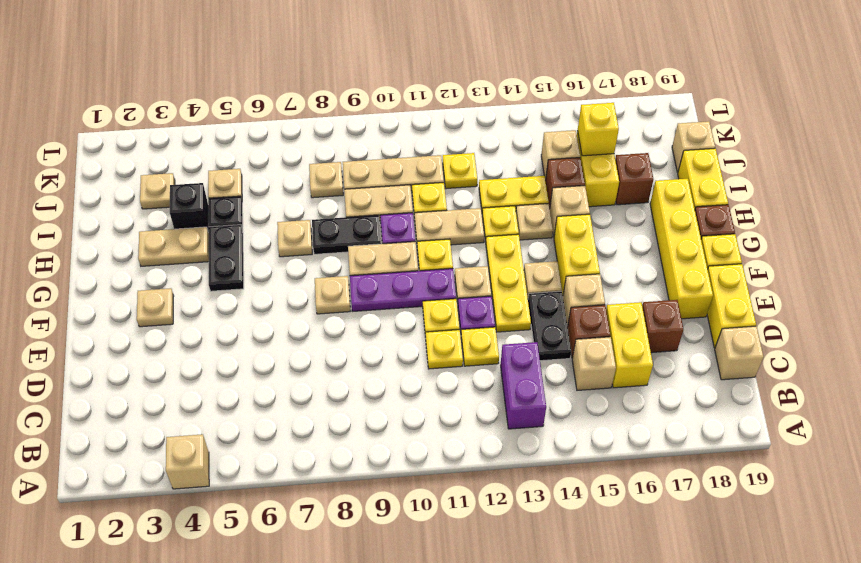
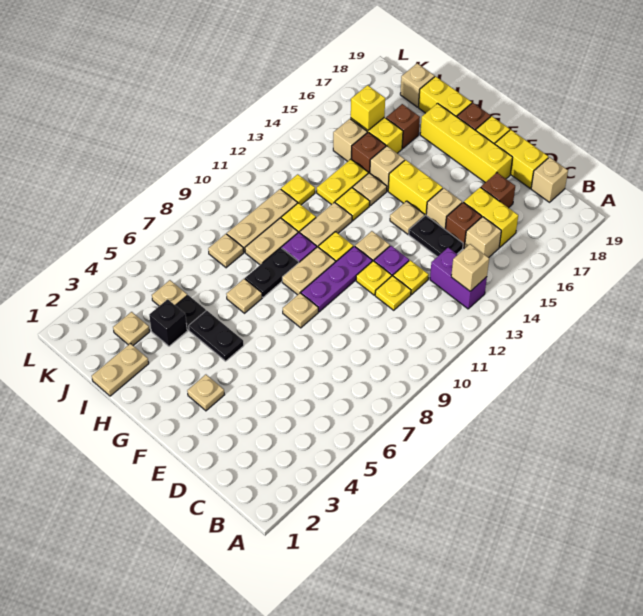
tan brick A4 level 1 -> tan brick B13 level 2
yellow plate E13:G13 level 1 -> none
tan plate H3:H4 level 1 -> tan plate I1:I2 level 1

